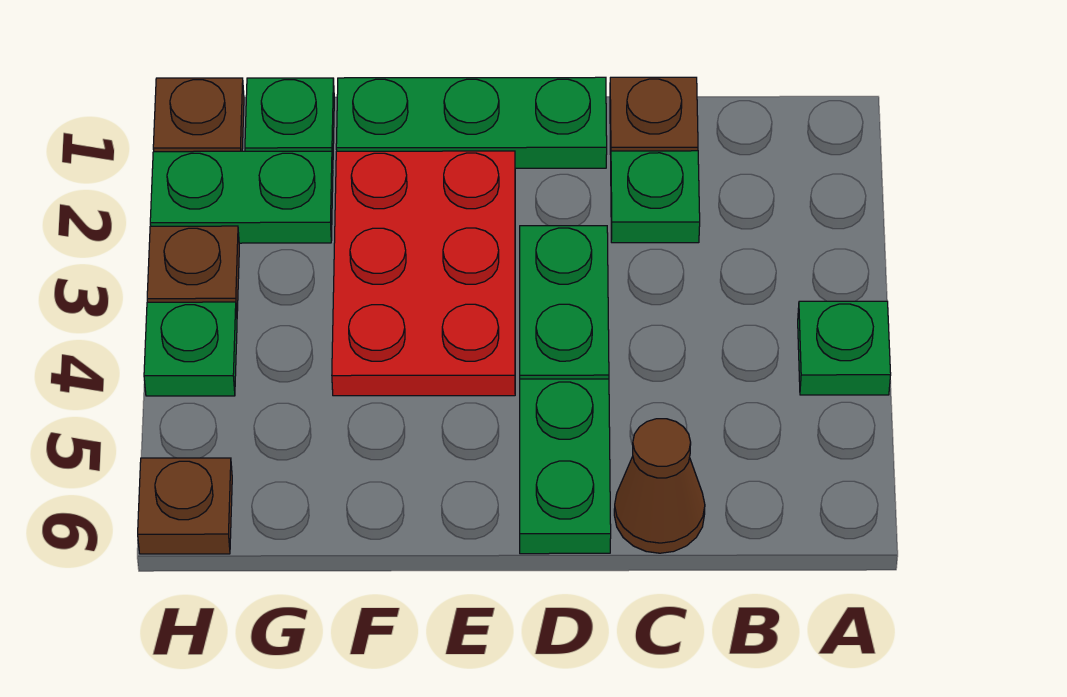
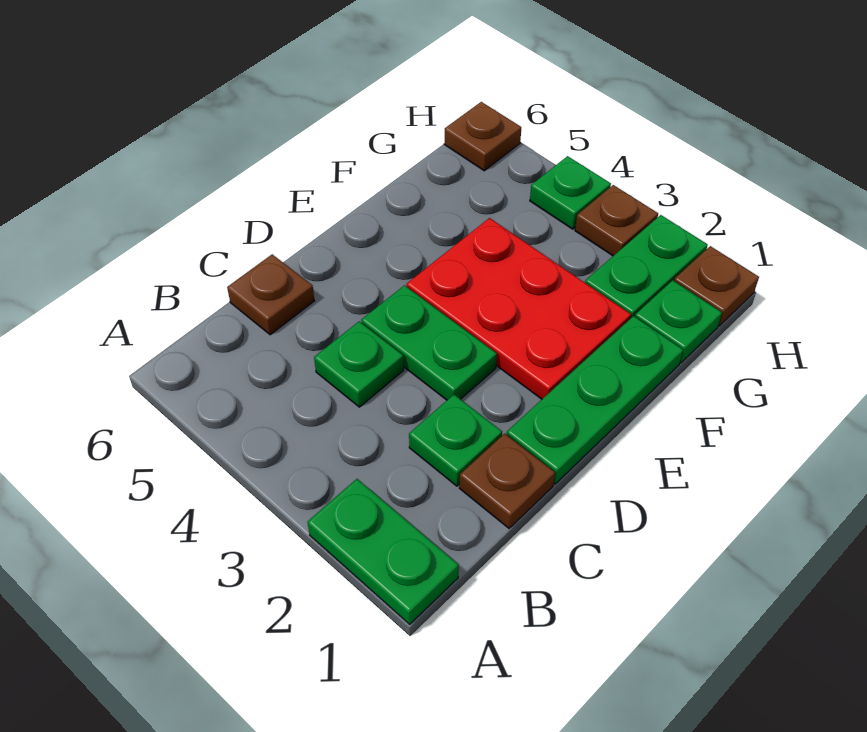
green plate A4 level 1 -> green plate C4 level 1
brown cone C6 level 1 -> brown plate C6 level 1
green plate D5:D6 level 1 -> green plate A1:A2 level 1

